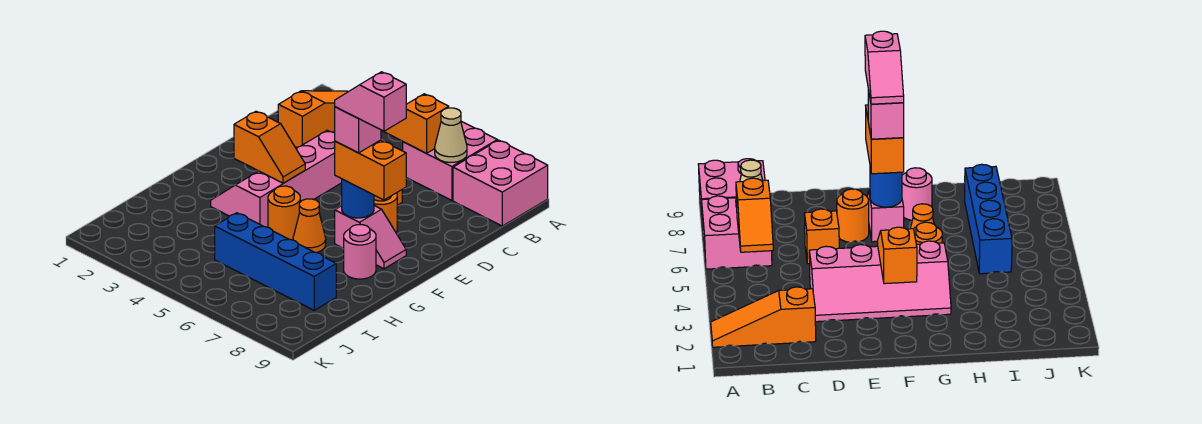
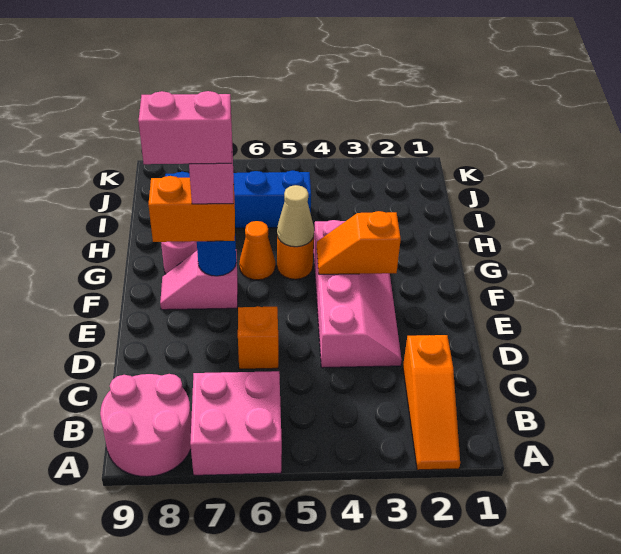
pink brick A8:B9 level 1 -> pink round brick A8:B9 level 1
orange slope B5:B6 level 2 top 6 -> none
tan cone B7 level 2 -> tan cone G5 level 2
orange round brick E7 level 1 -> none
pink slope F7:F8 level 5 top 8 -> pink brick F7:F8 level 5

